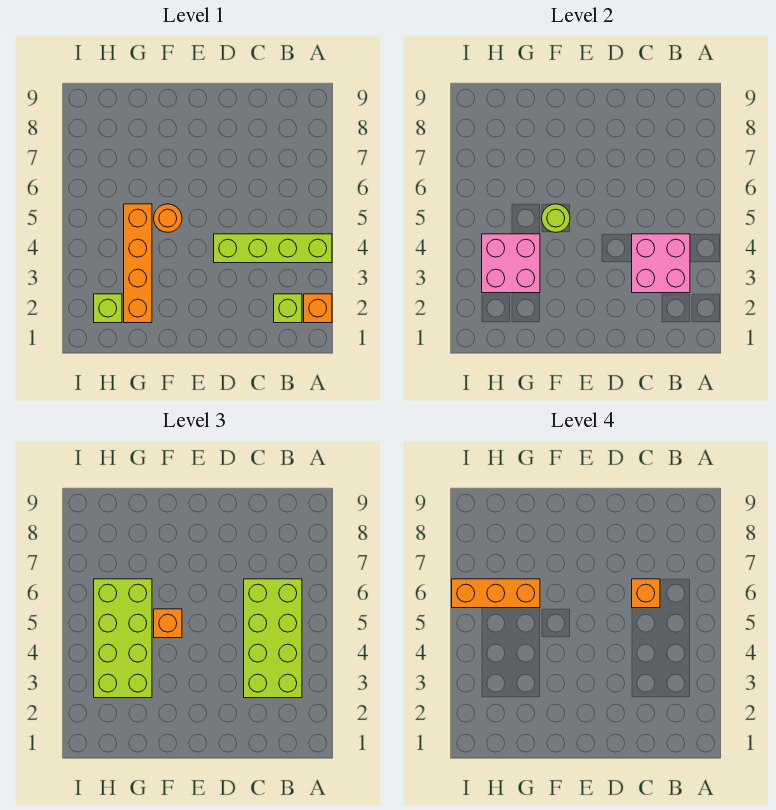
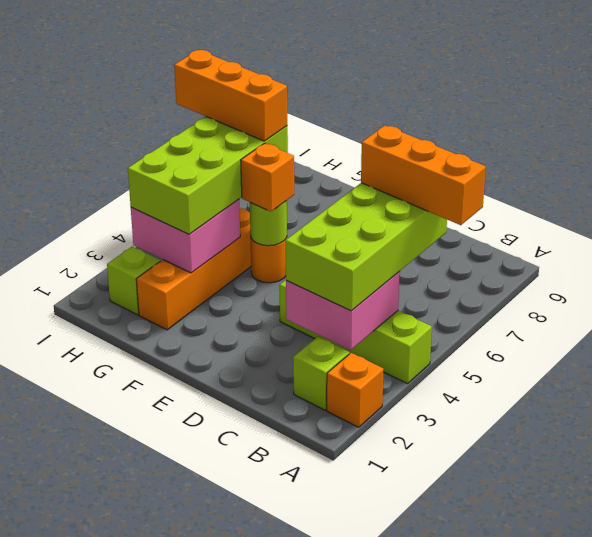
orange brick C6 level 4 -> orange brick A6:C6 level 4

